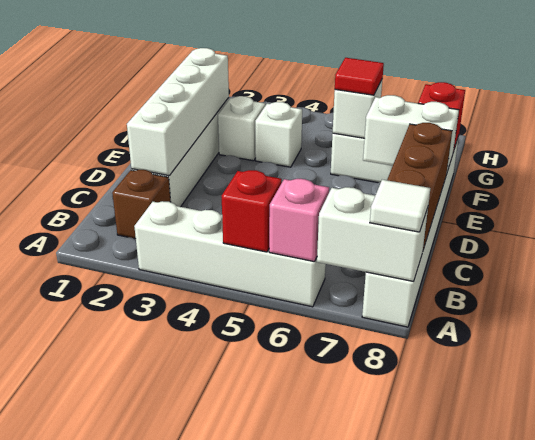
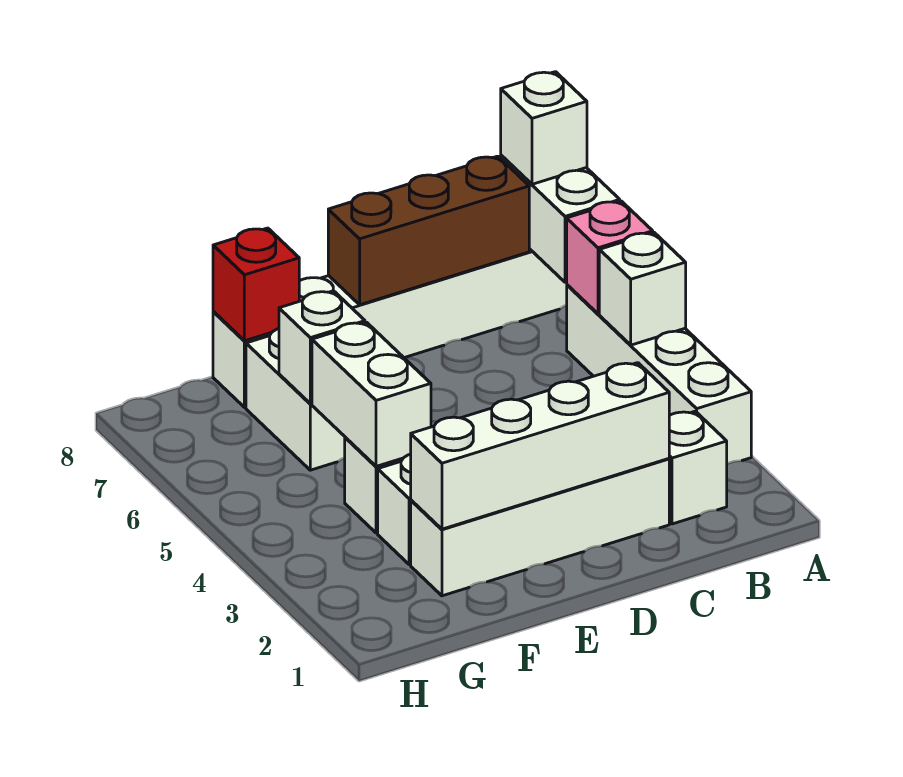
red brick A5 level 2 -> white brick A5 level 2
white tile A8 level 3 -> white brick A8 level 3
brown brick B2 level 1 -> white brick B2 level 1
white brick E7:E8 level 2 -> white brick F4:F5 level 2
red tile F6 level 3 -> none

